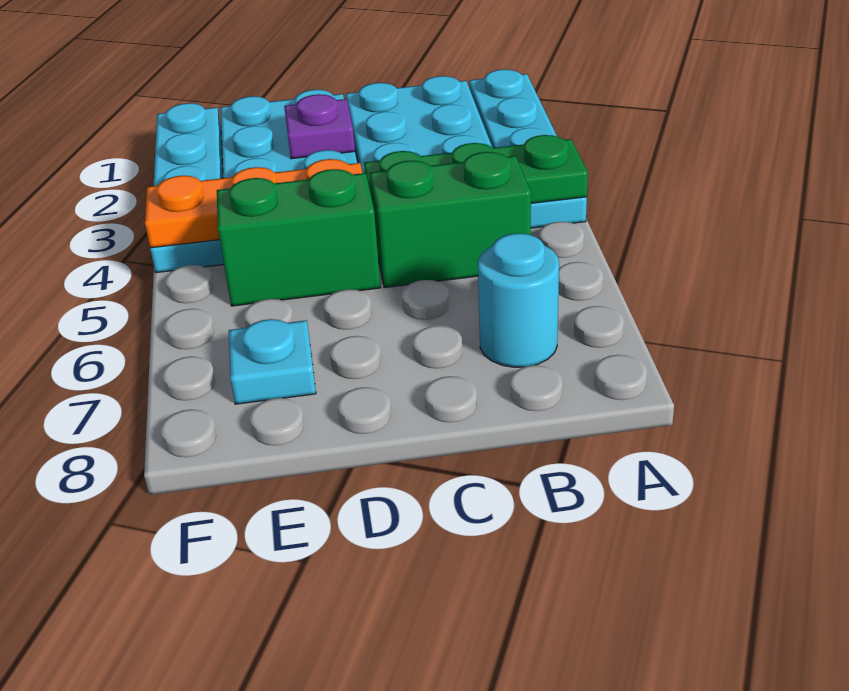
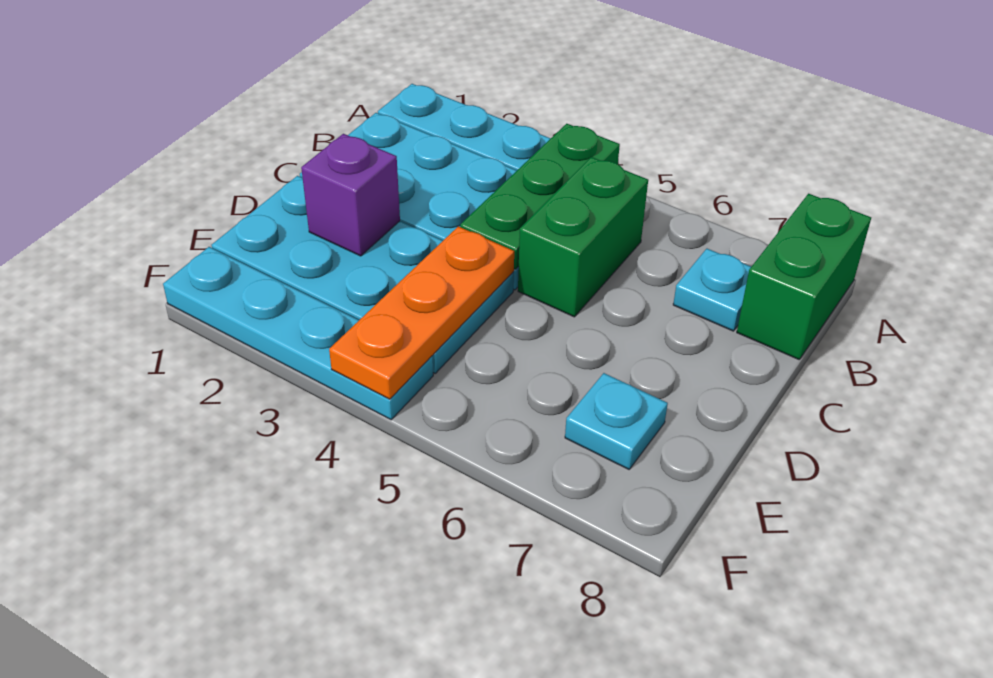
cyan round brick B7 level 1 -> cyan plate B7 level 1
purple plate D2 level 2 -> purple brick D2 level 2
green brick D5:E5 level 1 -> green brick A8:B8 level 1

